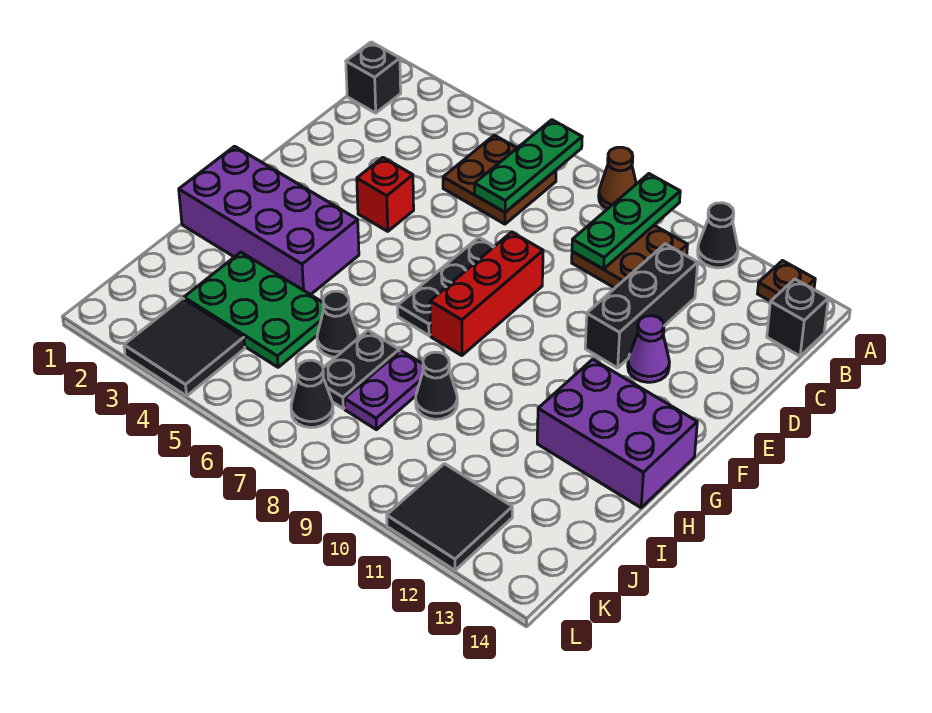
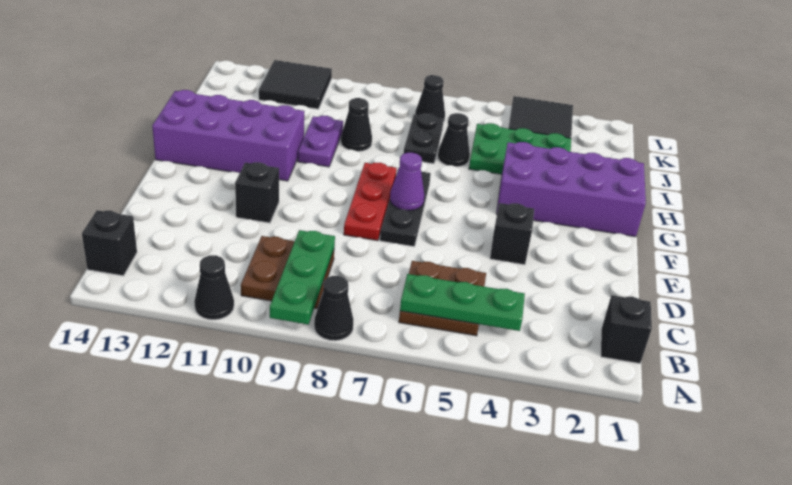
green plate A6:C6 level 2 -> green plate B4:B6 level 2
brown cone A8 level 1 -> black cone A8 level 1
brown plate A13 level 1 -> none
black brick C11:E11 level 1 -> black brick E11 level 1
red brick E4 level 1 -> black brick E4 level 1
red brick E8:G8 level 1 -> red plate E8:G8 level 1
purple cone E12 level 1 -> purple cone F7 level 2
purple brick G12:H14 level 1 -> purple brick G11:H14 level 1
purple plate I8:J8 level 1 -> purple plate H10:I10 level 1

